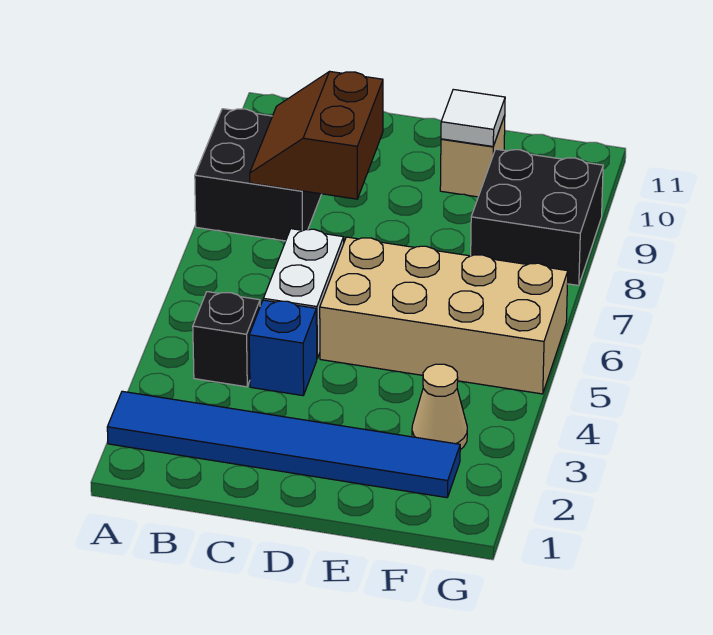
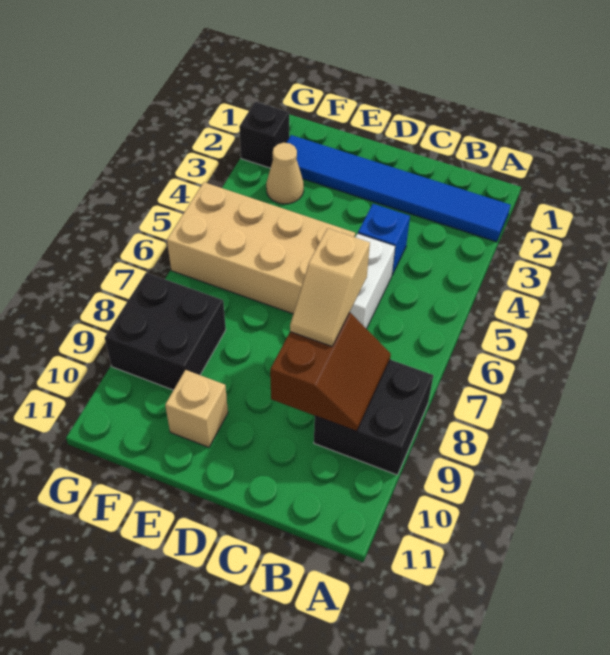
black brick B4 level 1 -> black brick G2 level 1
none -> tan slope C7:C8 level 3 top 7
white tile E10 level 2 -> none

